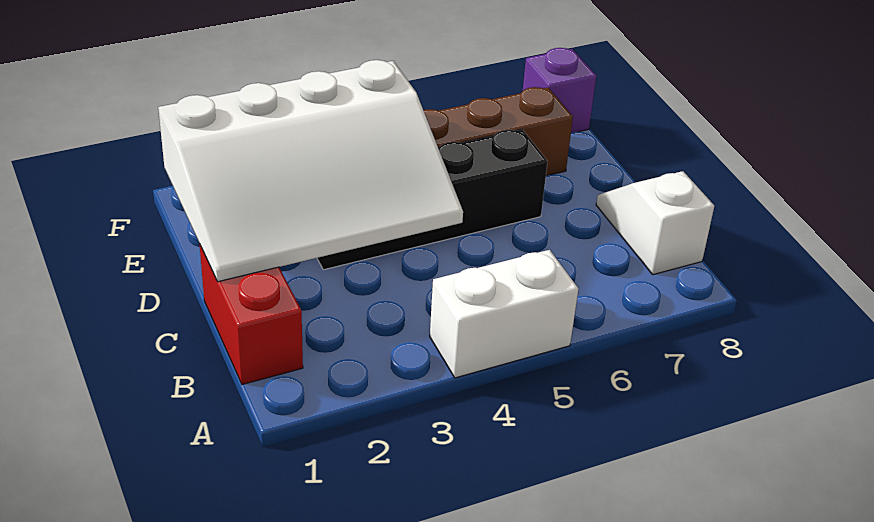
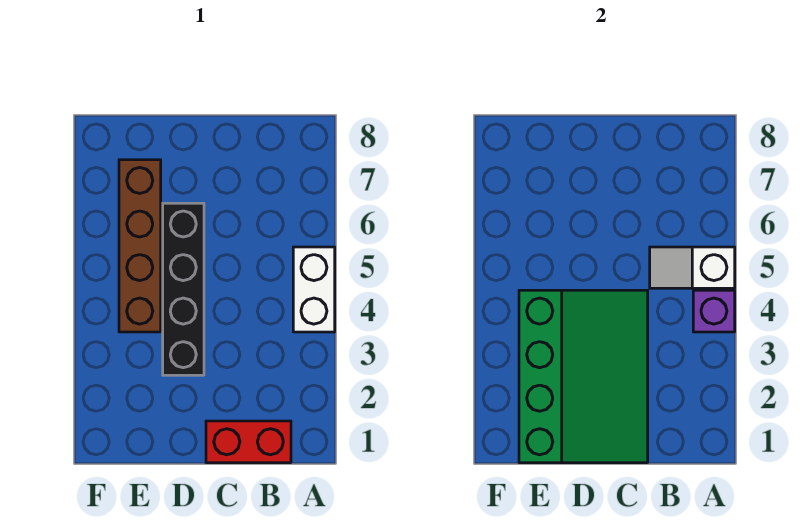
white slope B8:C8 level 1 top B -> white slope A5:B5 level 2 top A
white slope C1:E4 level 2 top E -> green slope C1:E4 level 2 top E
purple brick F8 level 1 -> purple brick A4 level 2

